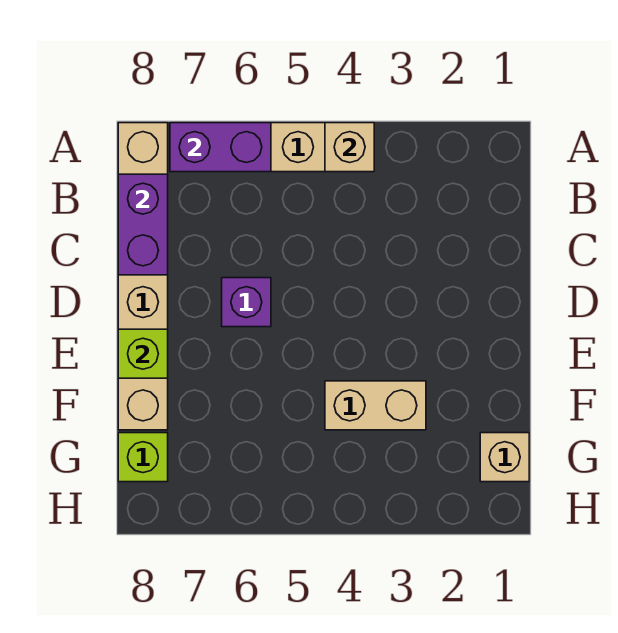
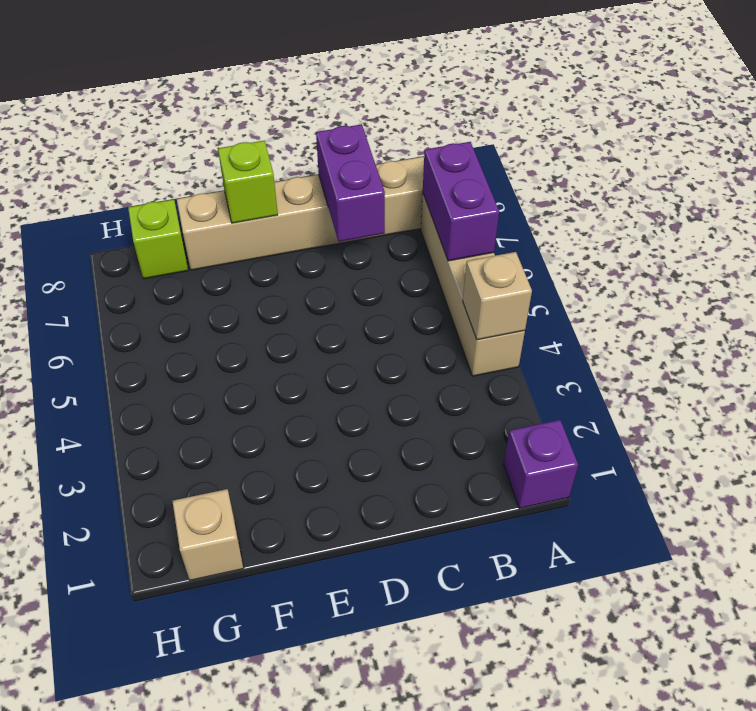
purple brick B8:C8 level 2 -> purple brick C7:C8 level 2
purple brick D6 level 1 -> purple brick A1 level 1
tan brick F3:F4 level 1 -> none

